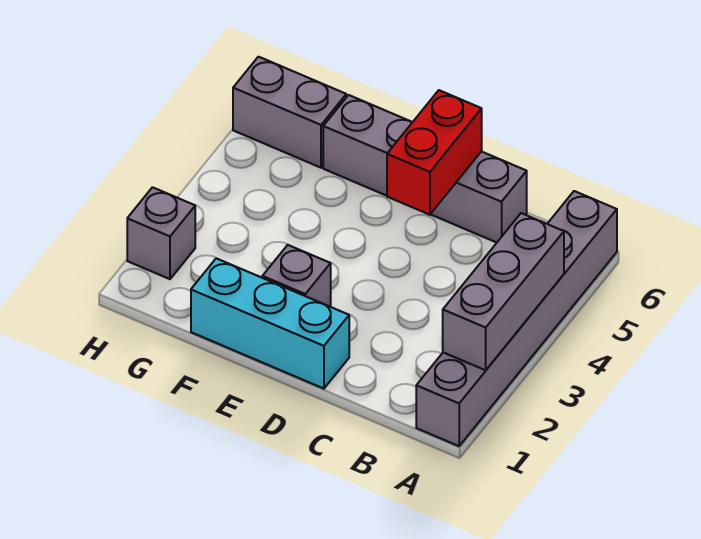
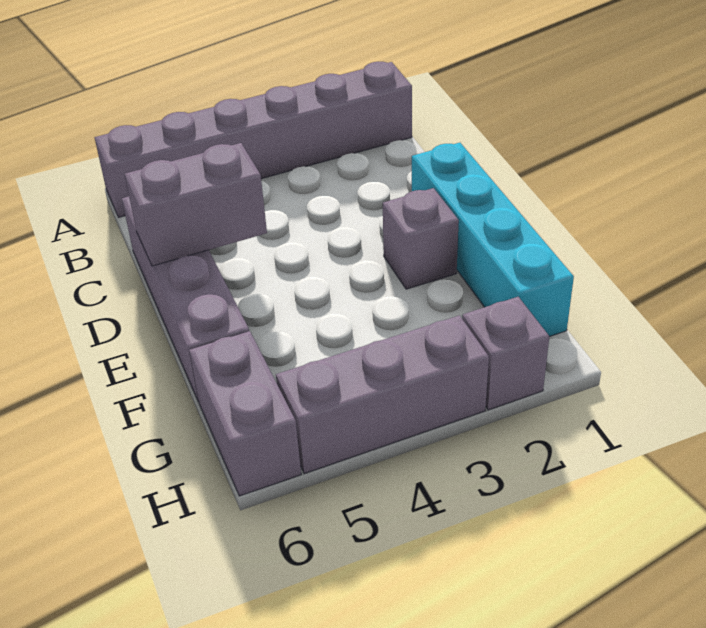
grey brick A2:A4 level 2 -> grey brick H3:H5 level 1
cyan brick D1:F1 level 1 -> cyan brick D1:G1 level 1
red brick D5:D6 level 2 -> grey brick D5:D6 level 2

